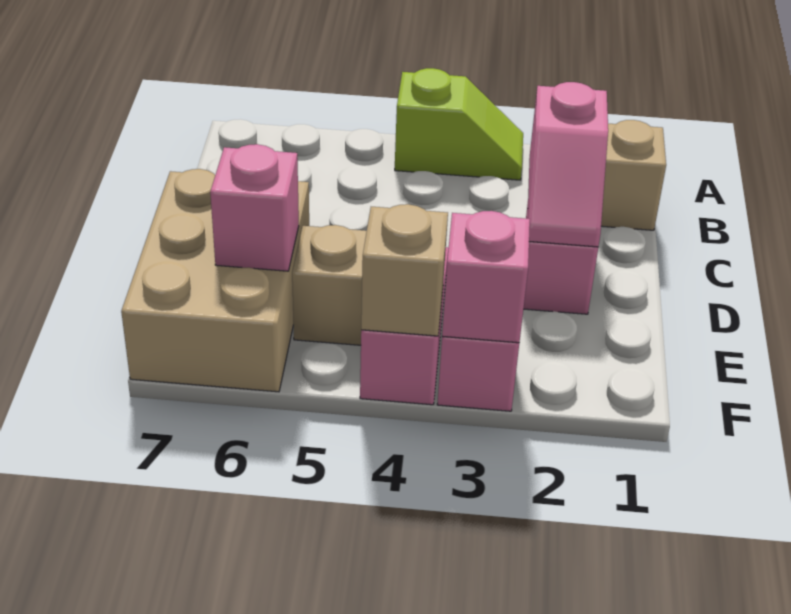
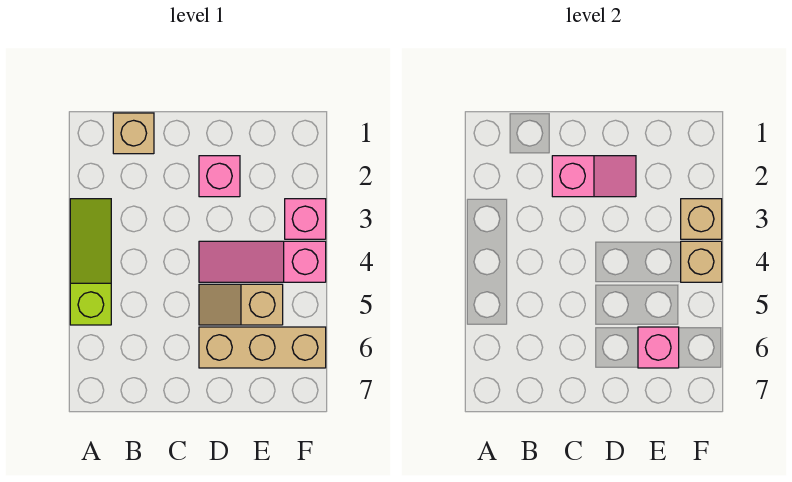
lime slope A3:A4 level 1 top 4 -> lime slope A3:A5 level 1 top 5
tan brick D6:F7 level 1 -> tan brick D6:F6 level 1
pink brick F3 level 2 -> tan brick F3 level 2

